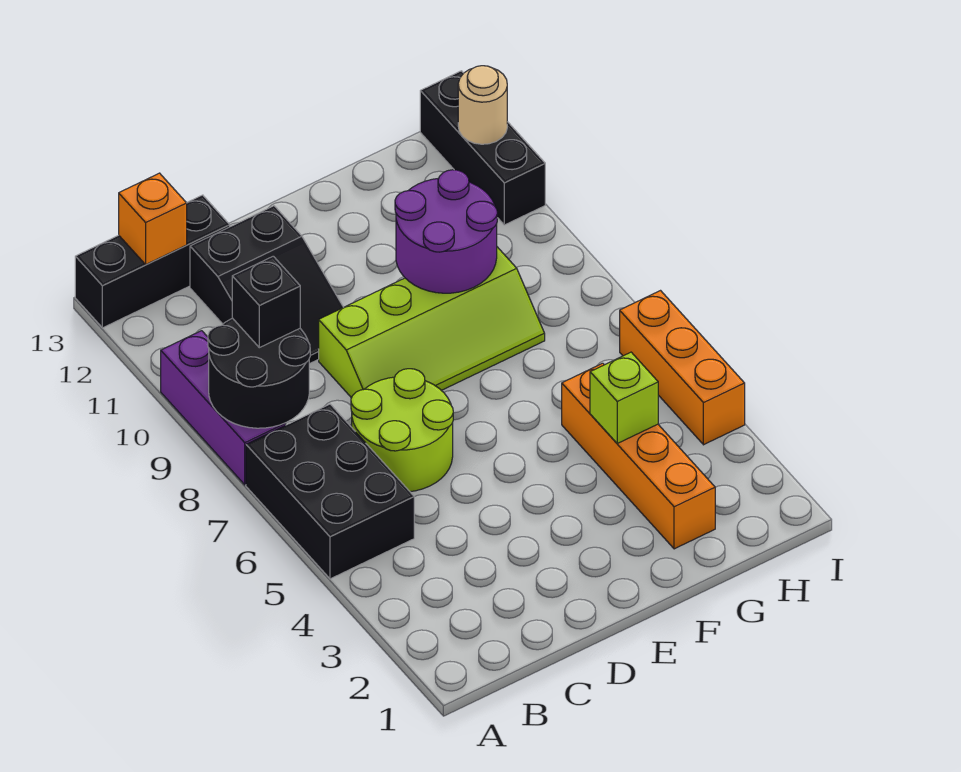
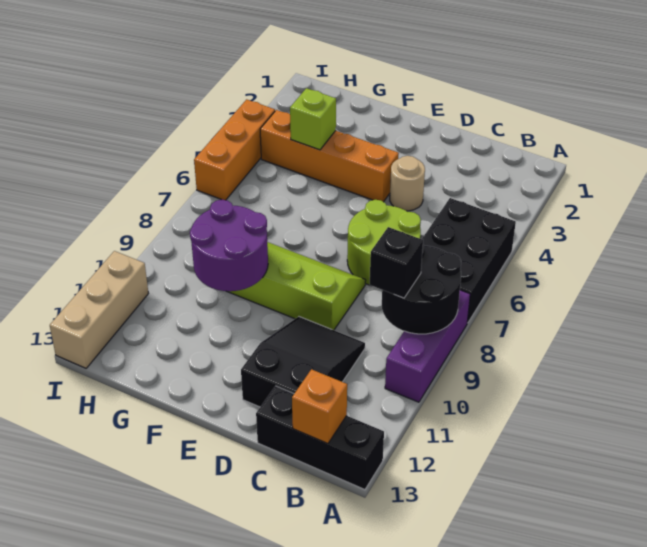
orange brick G2:G5 level 1 -> orange brick E4:H4 level 1
black brick I11:I13 level 1 -> tan brick I11:I13 level 1
tan round brick I12 level 2 -> tan round brick D4 level 1

